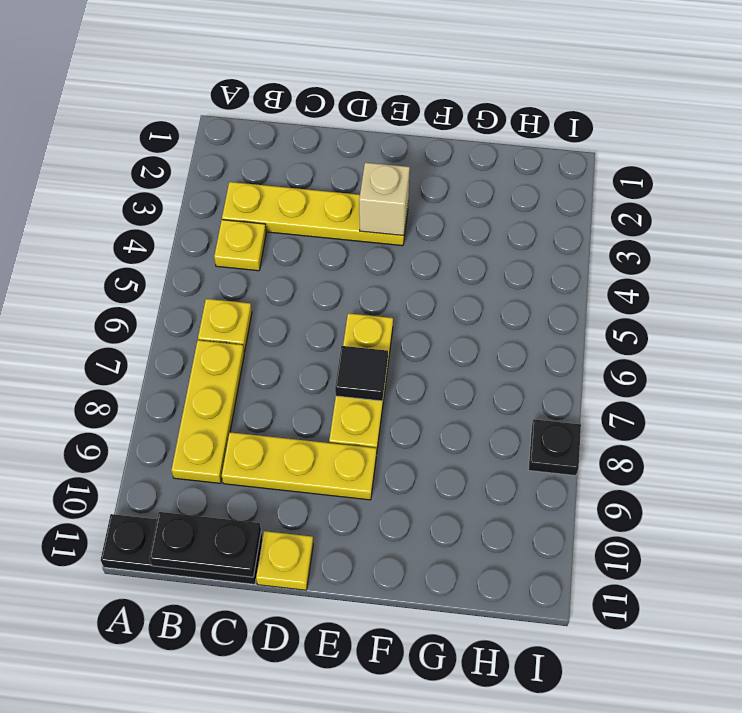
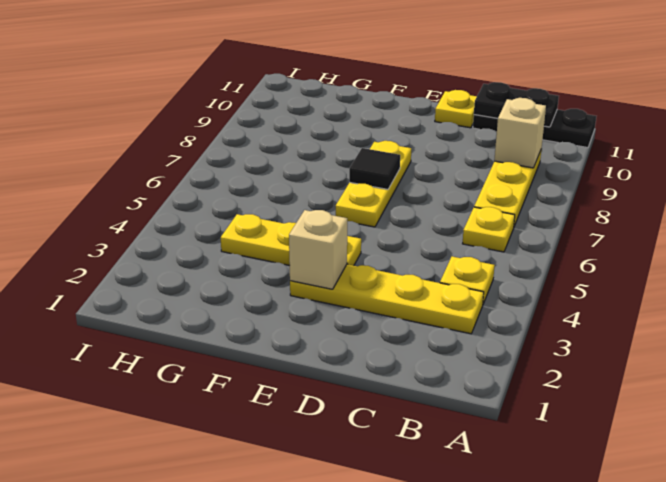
none -> tan brick B9 level 2
yellow plate C9:E9 level 1 -> yellow plate E4:G4 level 1
black plate I8 level 1 -> none

